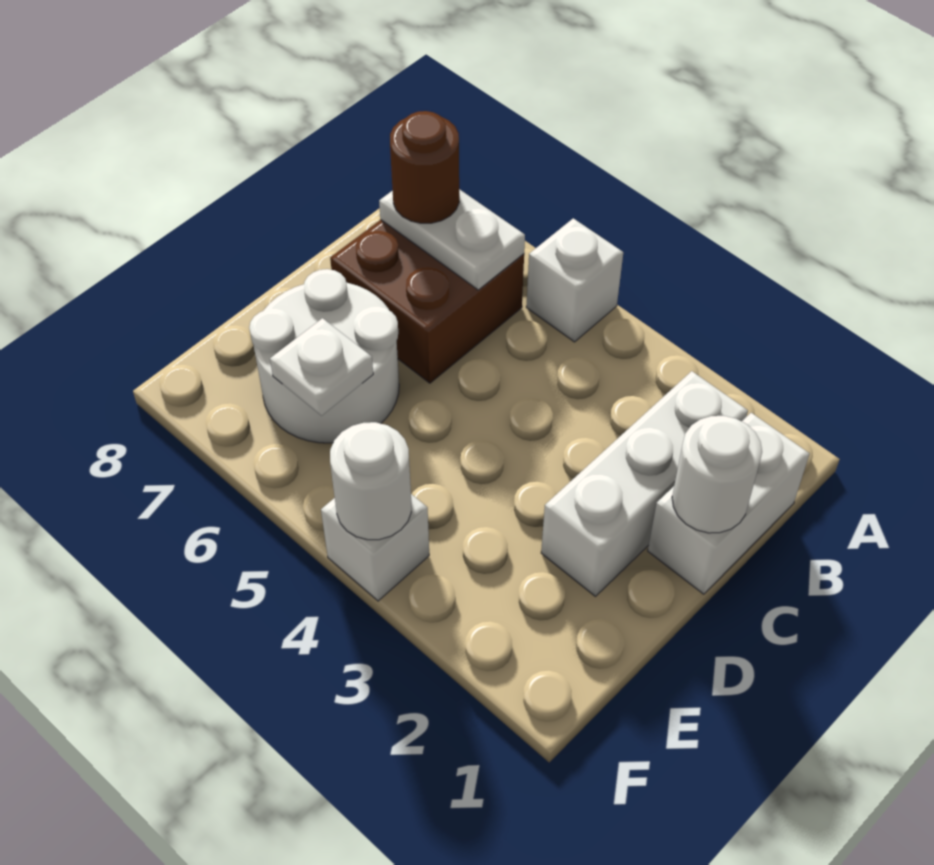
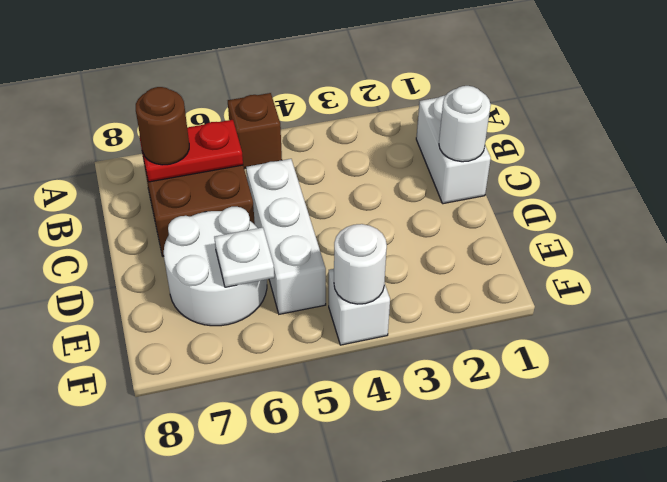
white brick A5 level 1 -> brown brick A5 level 1
white brick B2:D2 level 1 -> white brick C5:E5 level 1
white plate B6:B7 level 2 -> red plate B6:B7 level 2

